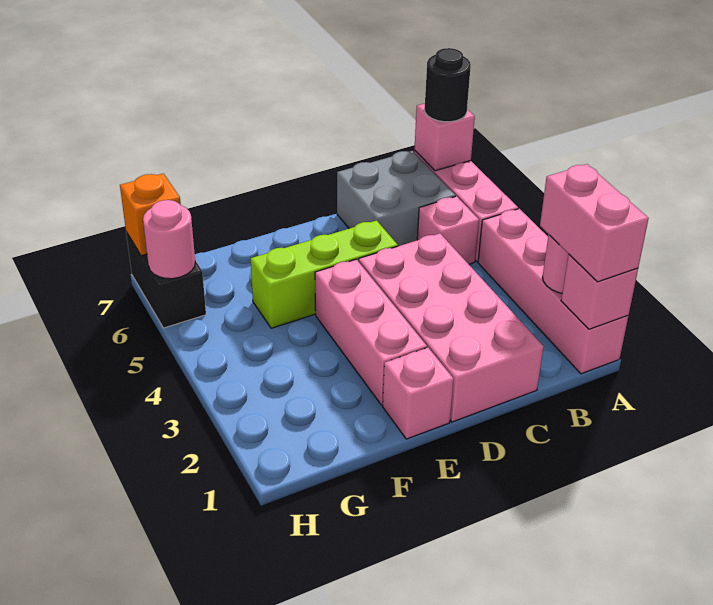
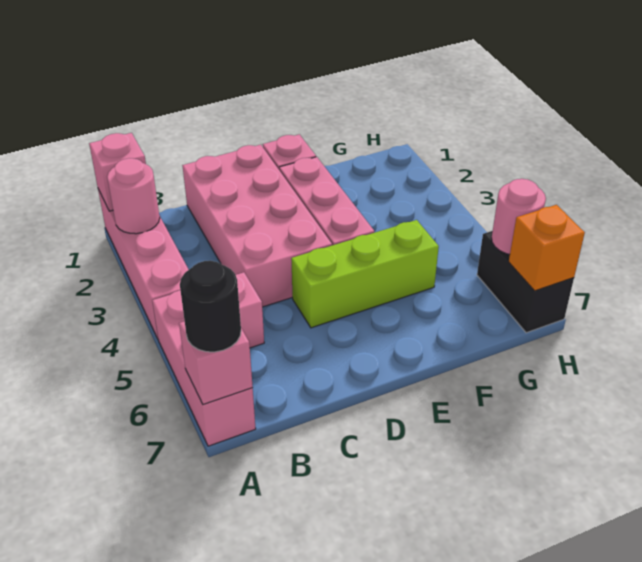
pink brick A1:A2 level 3 -> none
grey brick B6:C7 level 1 -> none

